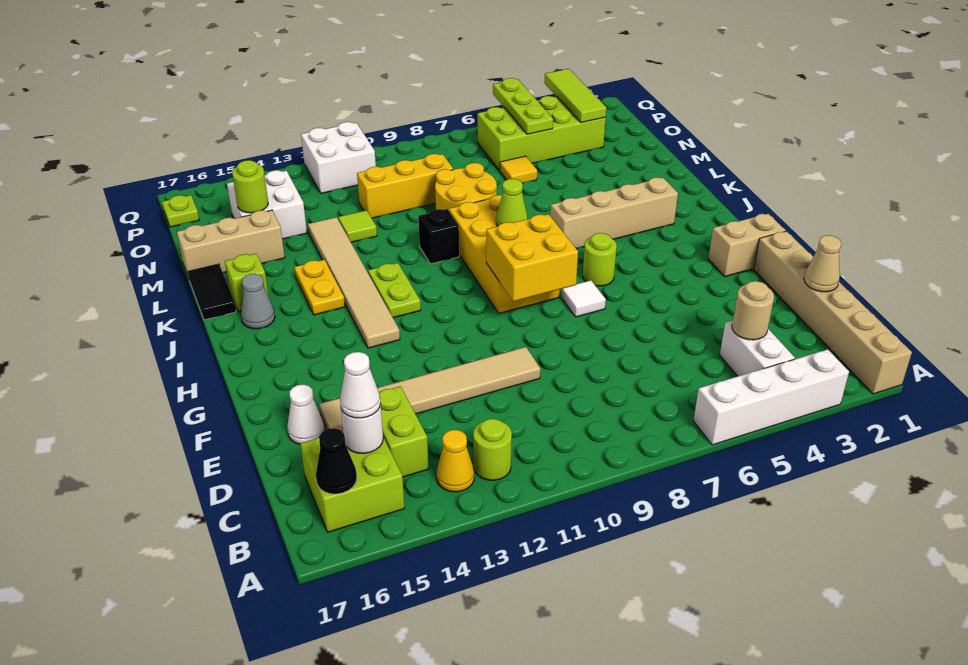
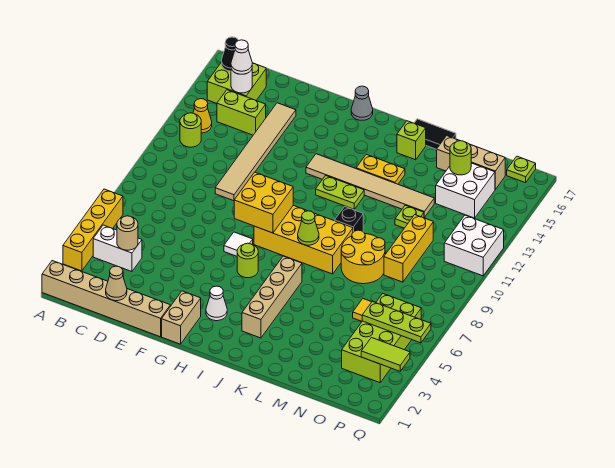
white brick A3:A6 level 1 -> yellow brick A3:A6 level 1
white cone E16 level 1 -> white cone H3 level 1
grey cone J16 level 1 -> grey cone H17 level 1
lime tile M12 level 1 -> lime plate M12 level 1
tan brick M15:M17 level 1 -> tan brick M16:O16 level 1
lime tile O3:Q3 level 2 -> lime tile P3:Q3 level 2

